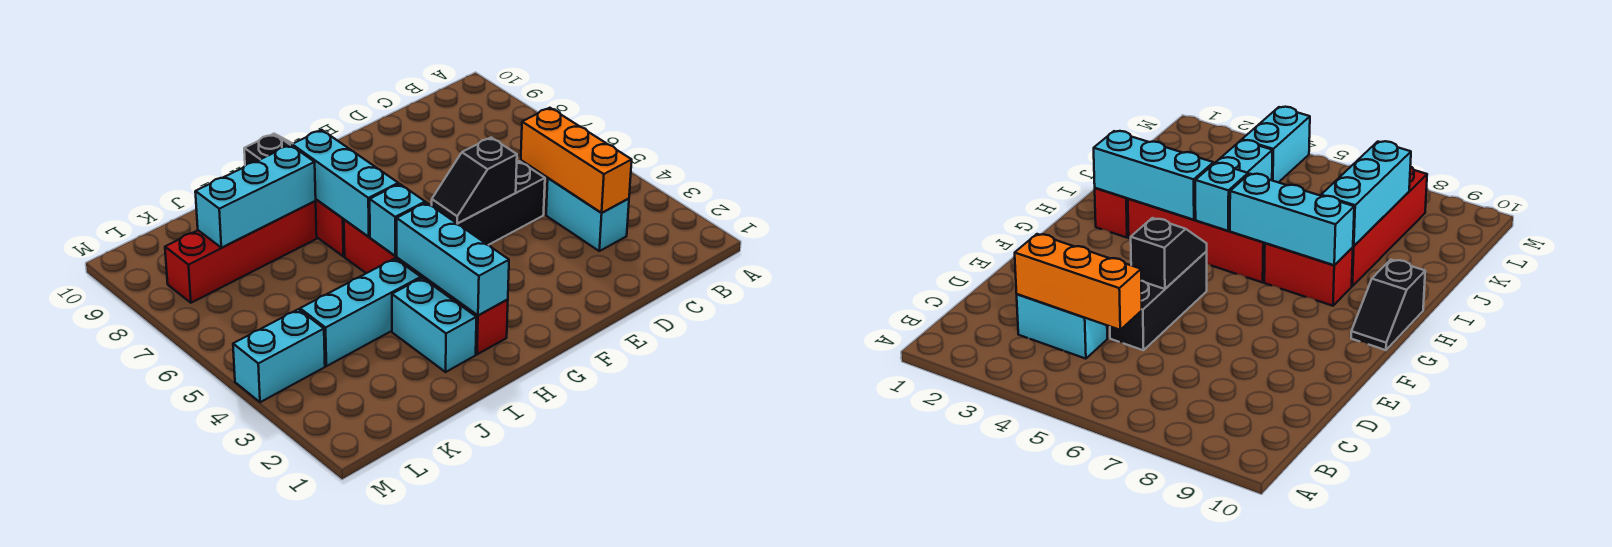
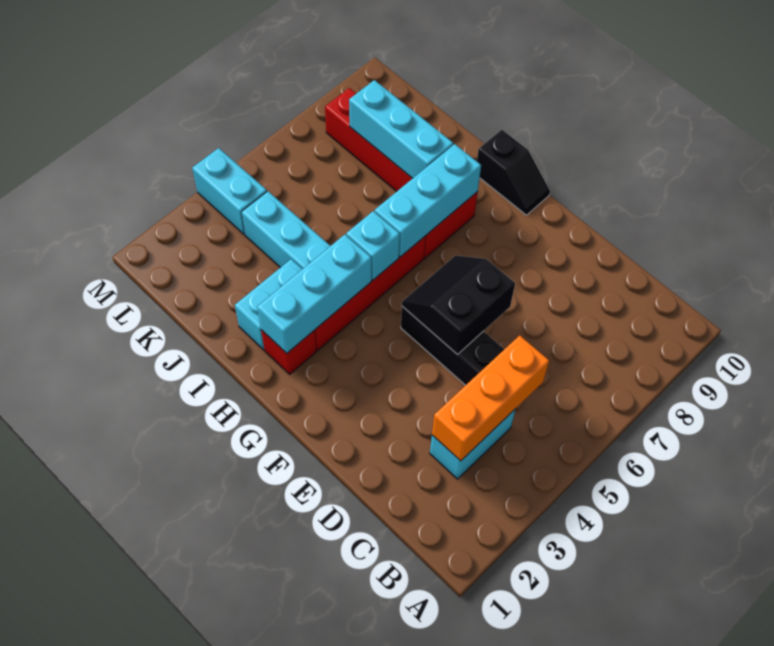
black slope E5:F5 level 2 top E -> black slope E5:F6 level 2 top E

